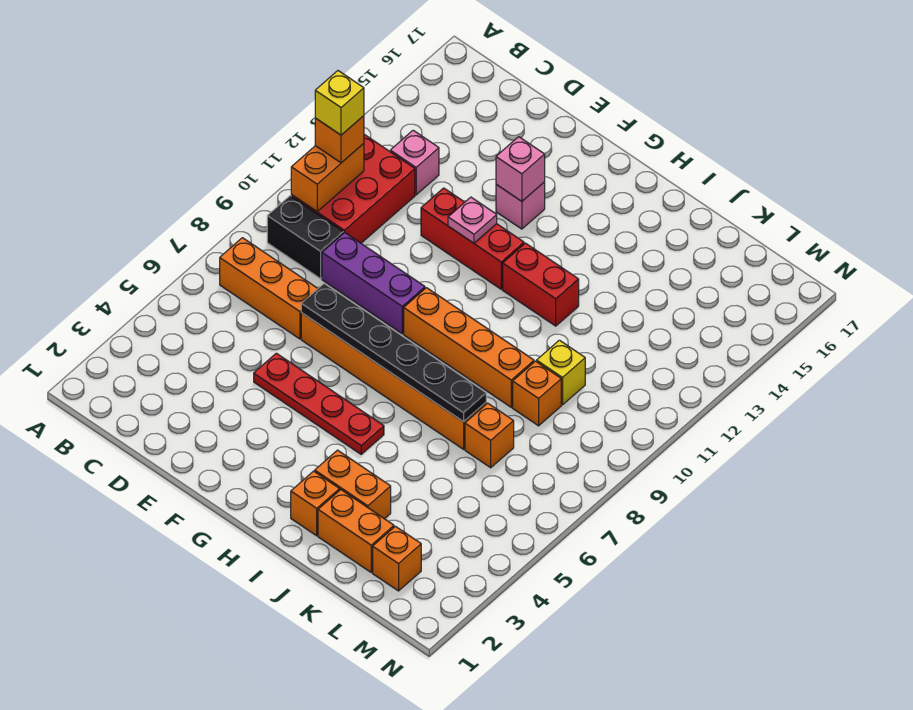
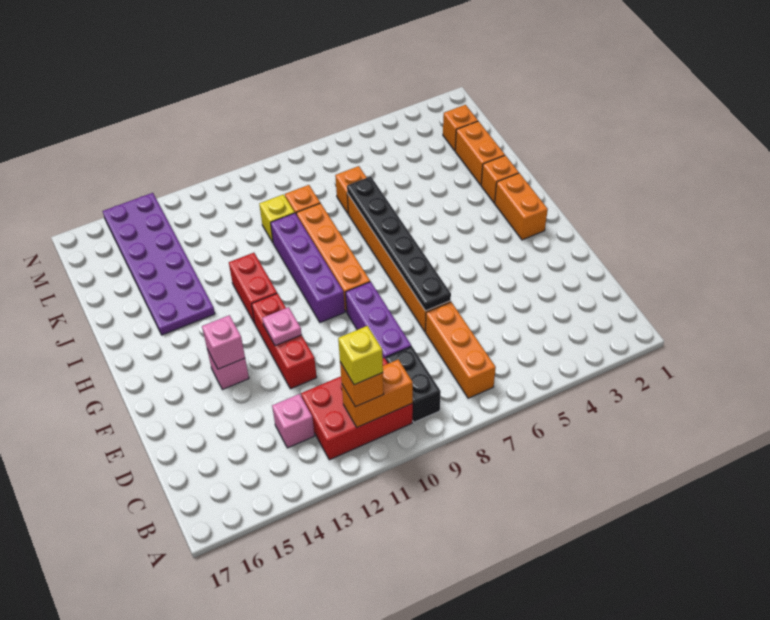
red plate E5:H5 level 1 -> none
none -> purple brick G10:J10 level 1
orange brick I3:J3 level 1 -> orange brick G2:H2 level 1
none -> purple plate I14:N15 level 1

